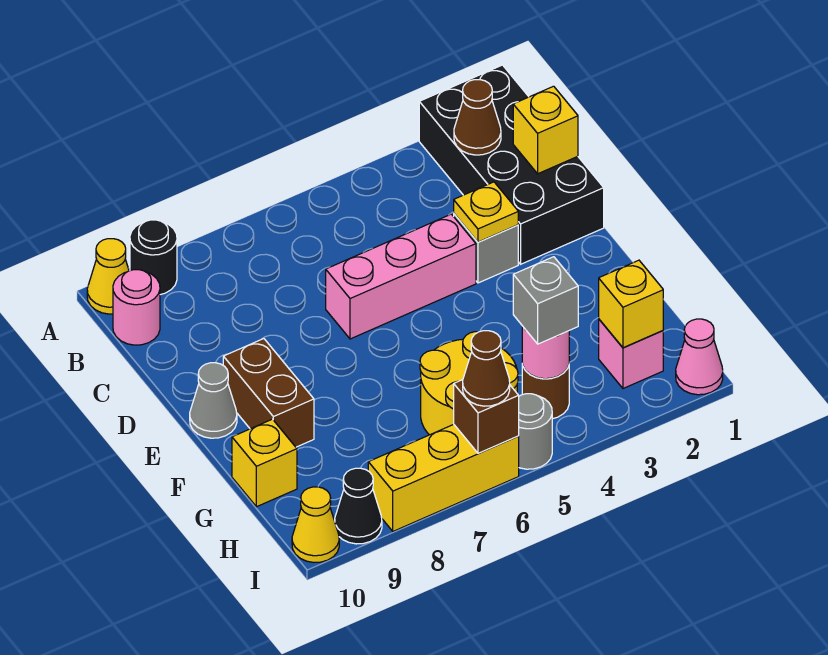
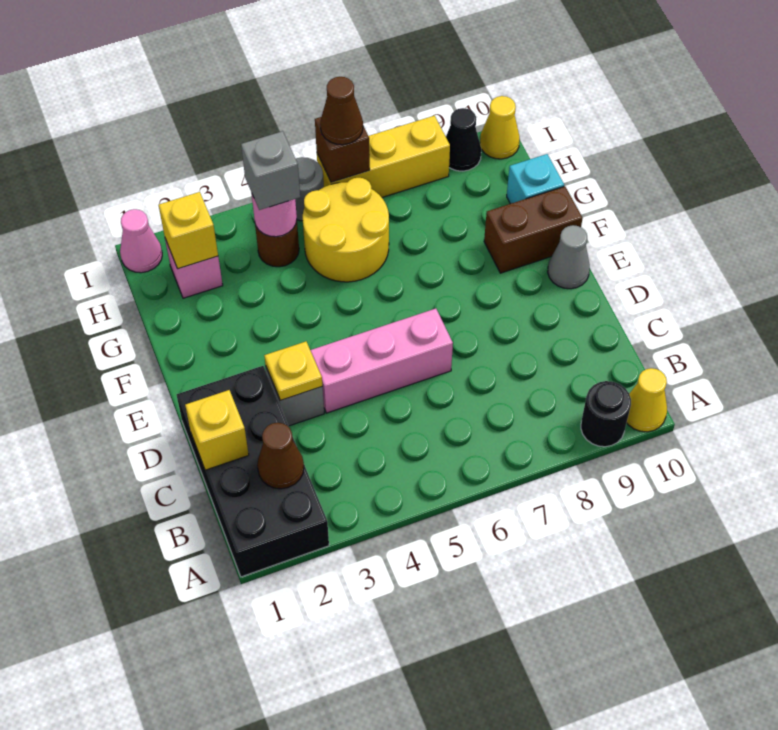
pink round brick B10 level 1 -> none
brown brick E9:F9 level 1 -> brown brick F9:F10 level 1
yellow brick G10 level 1 -> cyan brick G10 level 1

